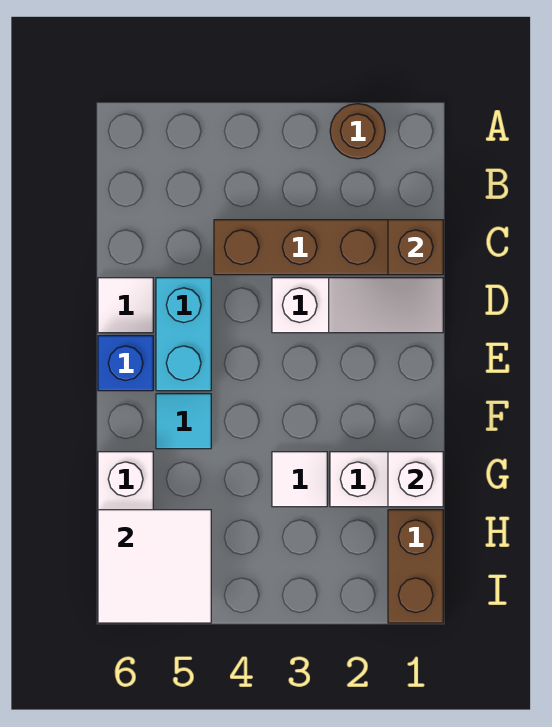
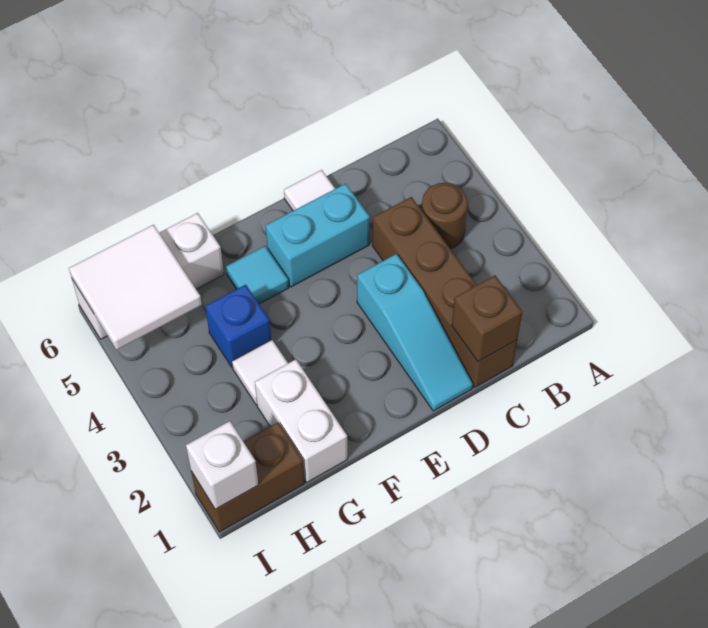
brown round brick A2 level 1 -> brown round brick B4 level 1
white slope D1:D3 level 1 top 3 -> cyan slope D1:D3 level 1 top 3
blue brick E6 level 1 -> blue brick G4 level 1
white brick G1 level 2 -> white brick I1 level 2

